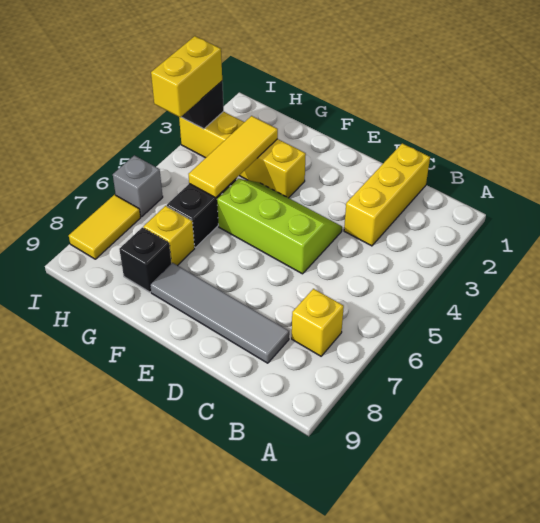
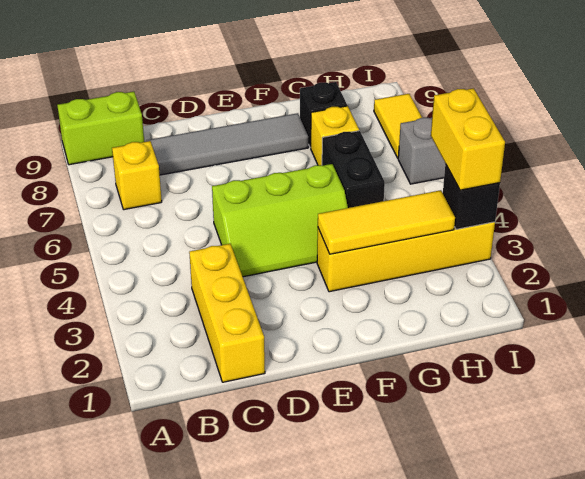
none -> lime brick A9:B9 level 1
yellow tile G3:G5 level 2 -> yellow tile F3:H3 level 2

